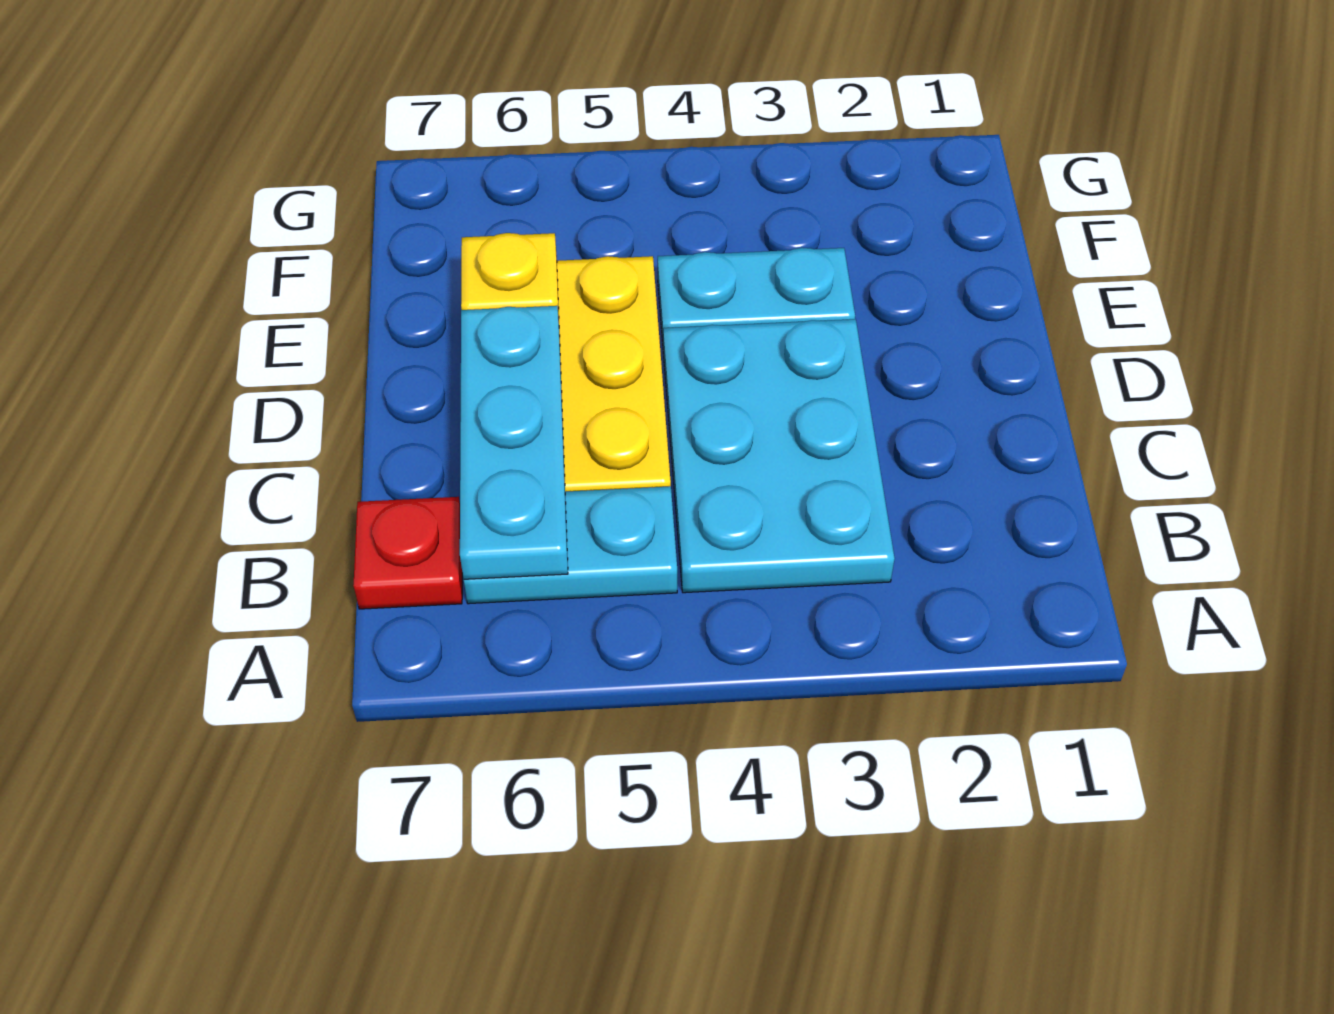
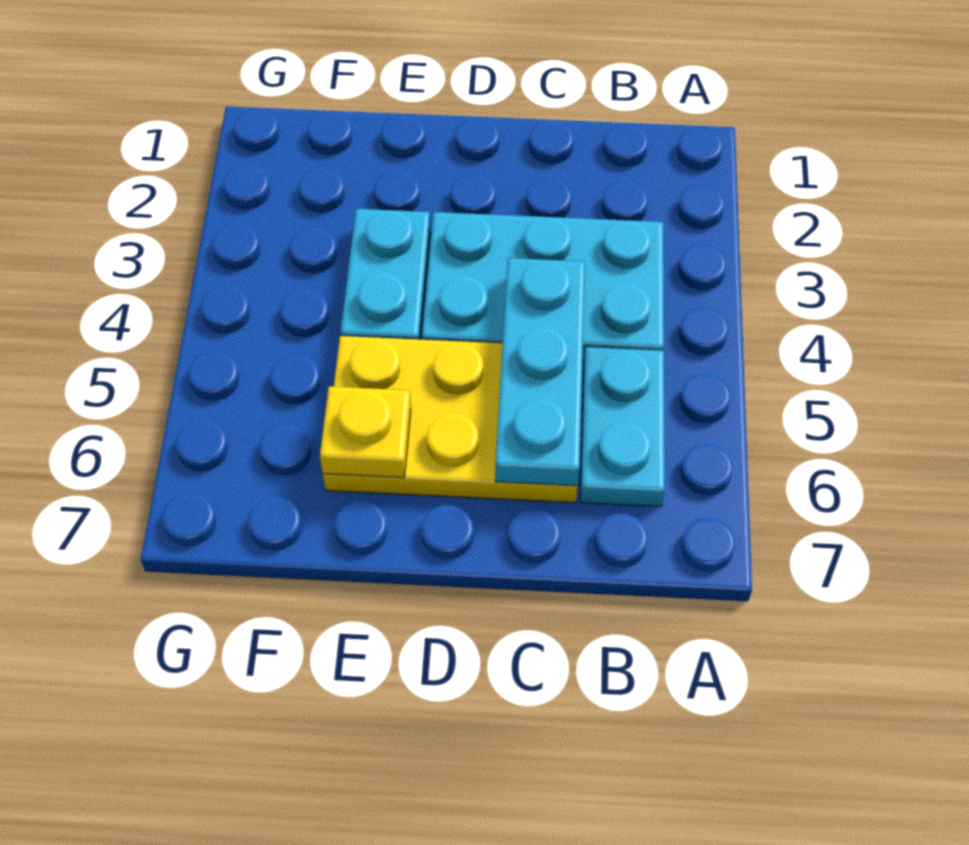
cyan plate B6:D6 level 2 -> cyan plate C4:C6 level 2
red plate B7 level 1 -> none

